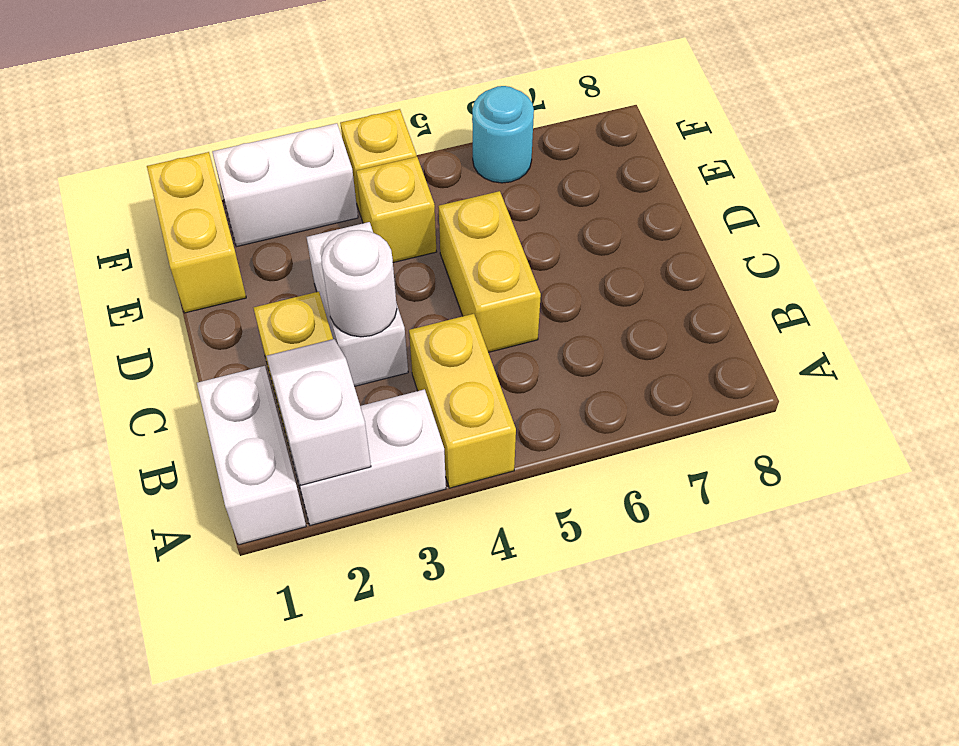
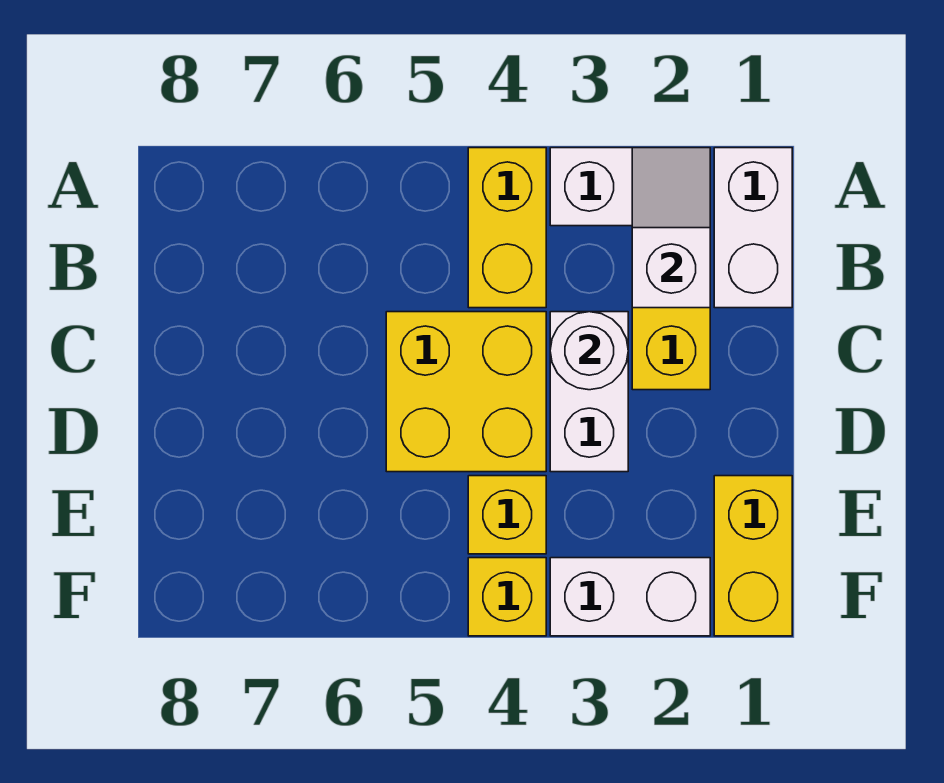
white slope A2:B2 level 2 top A -> white slope A2:B2 level 2 top B
yellow brick C5:D5 level 1 -> yellow brick C4:D5 level 1
cyan round brick F6 level 1 -> none

